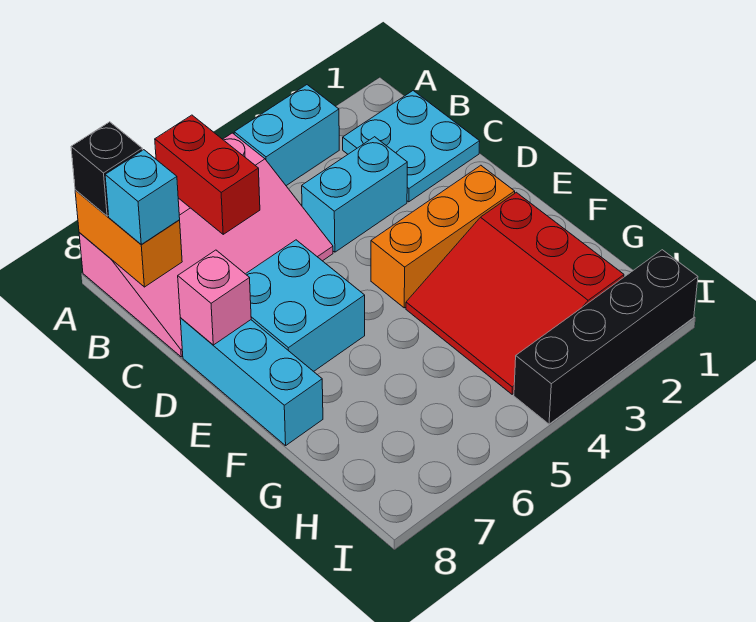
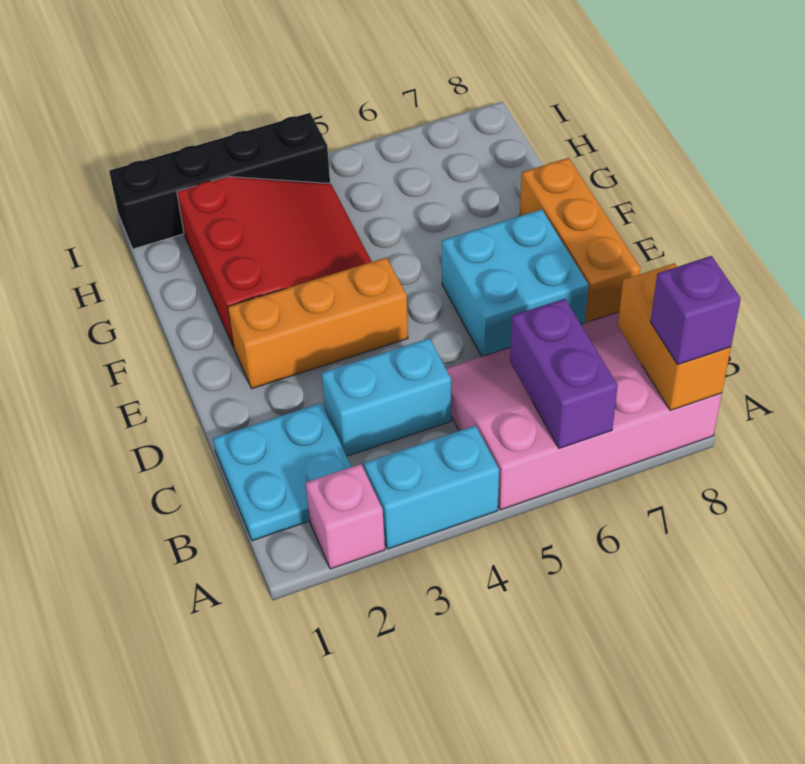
red brick A6:B6 level 2 -> purple brick A6:B6 level 2
black brick A8 level 3 -> purple brick A8 level 3
cyan brick B8 level 3 -> none
cyan brick D8:F8 level 1 -> orange brick D8:F8 level 1
pink brick D8 level 2 -> pink brick A2 level 1

